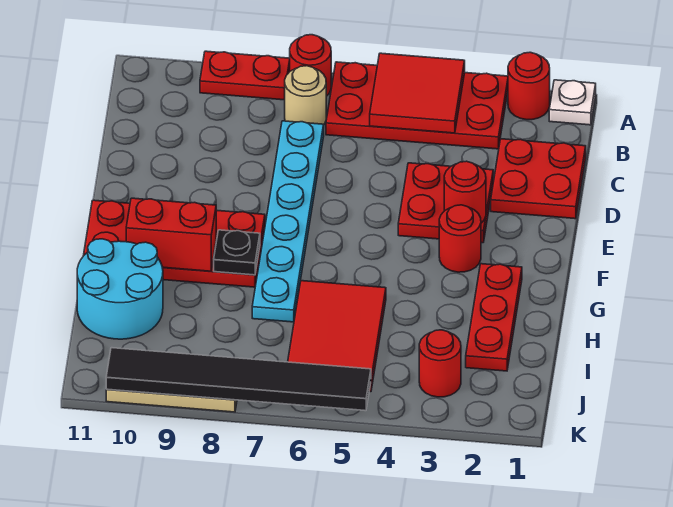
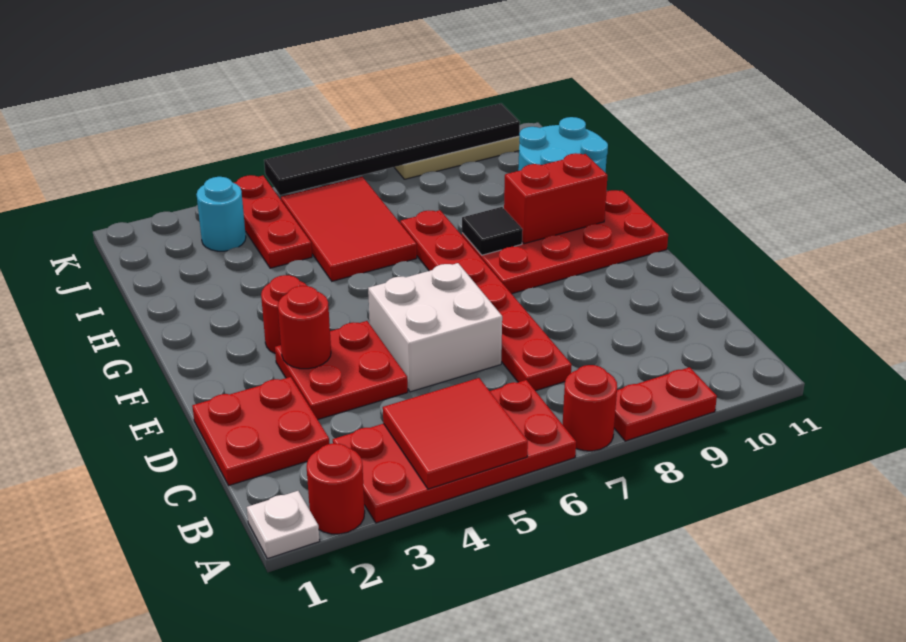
tan round brick B7 level 1 -> none
cyan plate C7:H7 level 1 -> red plate C7:H7 level 1
none -> white brick D5:E6 level 1
red plate G2:I2 level 1 -> red plate I4:K4 level 1
black plate G8 level 2 -> black tile G8 level 2
red round brick J3 level 1 -> cyan round brick J3 level 1

